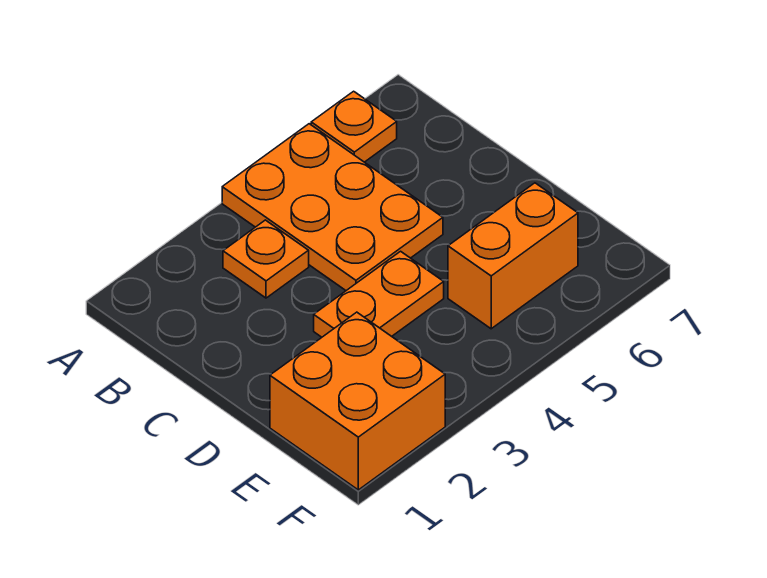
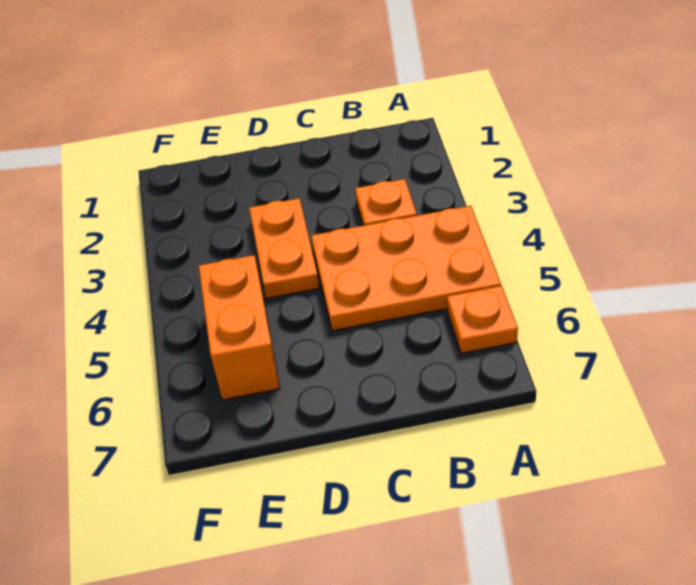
orange brick E1:F2 level 1 -> none

